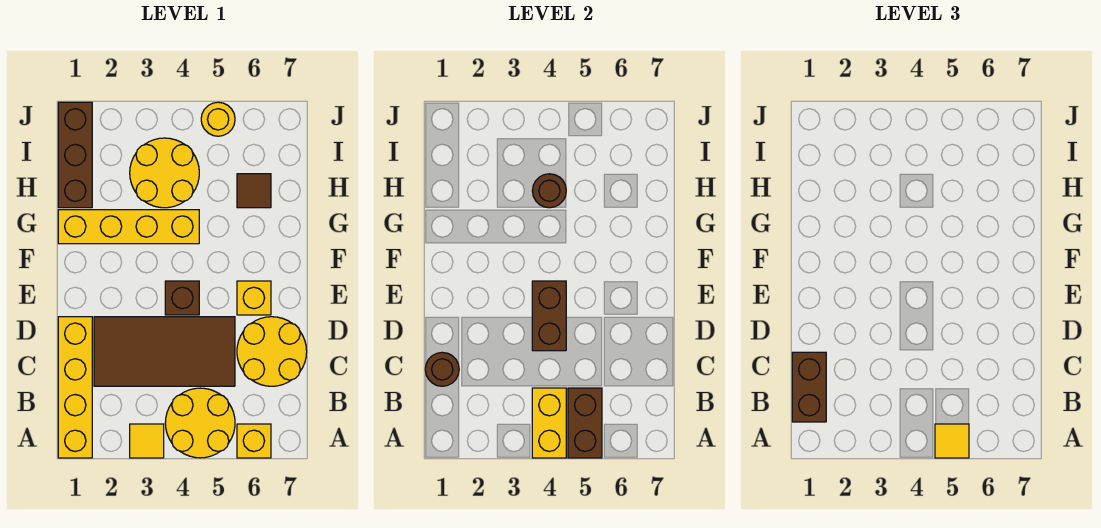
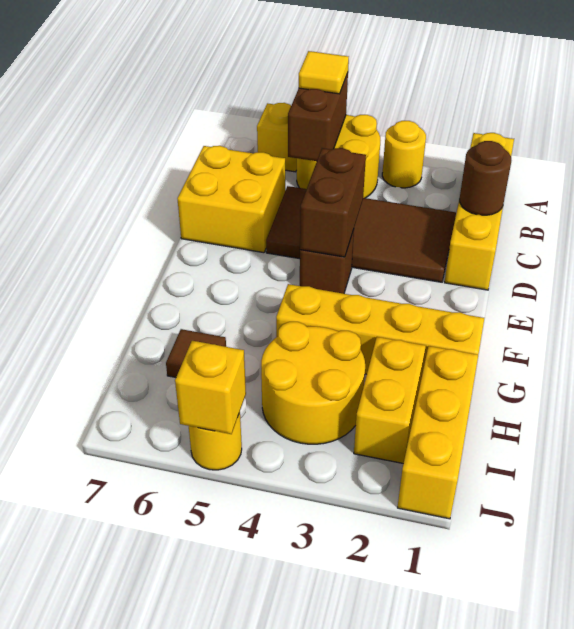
yellow tile A3 level 1 -> yellow round brick A3 level 1
yellow brick A4:B4 level 2 -> yellow brick H2:I2 level 1
brown brick B1:C1 level 3 -> none
yellow round brick C6:D7 level 1 -> yellow brick C6:D7 level 1
yellow brick E6 level 1 -> yellow brick J5 level 2
brown brick H1:J1 level 1 -> yellow brick H1:J1 level 1
brown round brick H4 level 2 -> none

